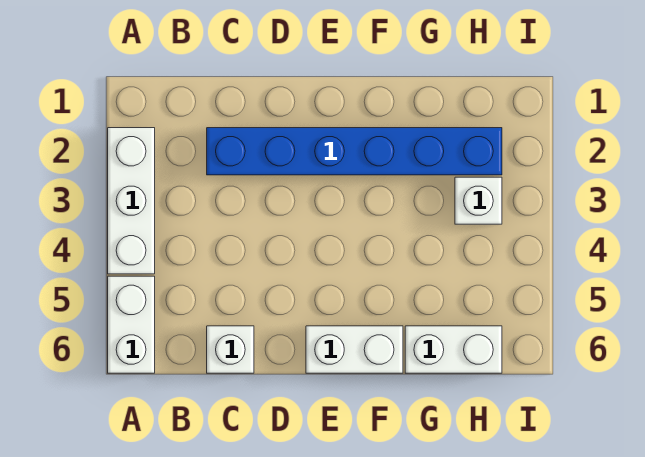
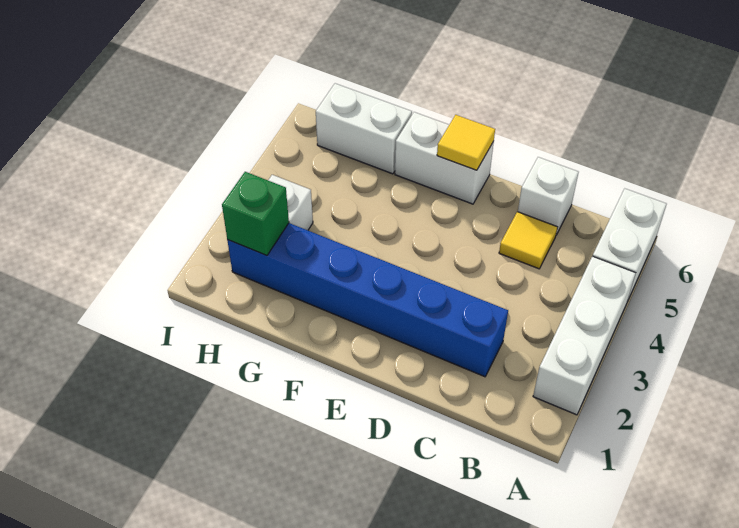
none -> yellow tile C5 level 1
none -> yellow tile E6 level 2
none -> green brick H2 level 2

